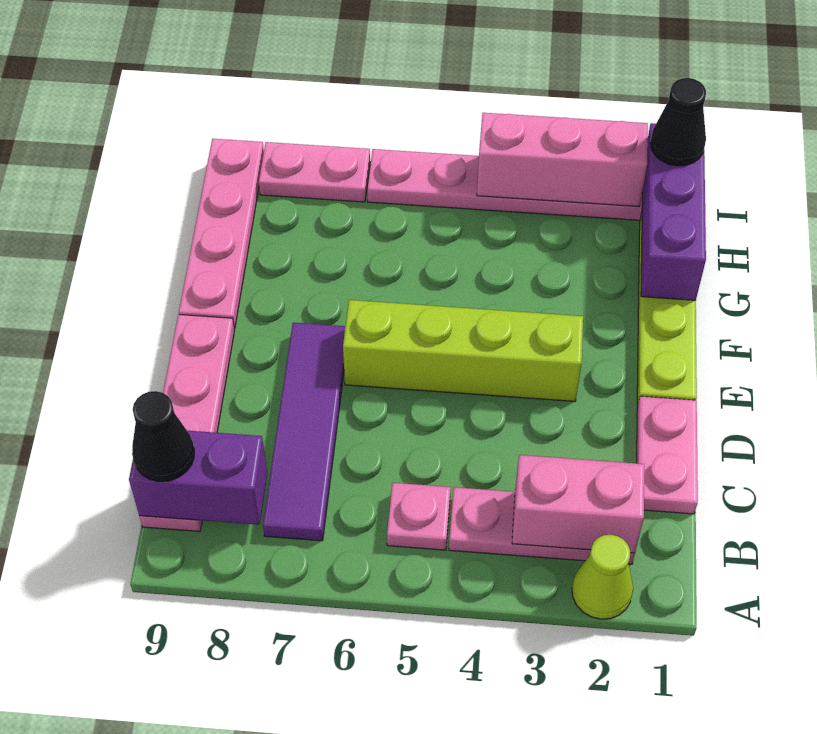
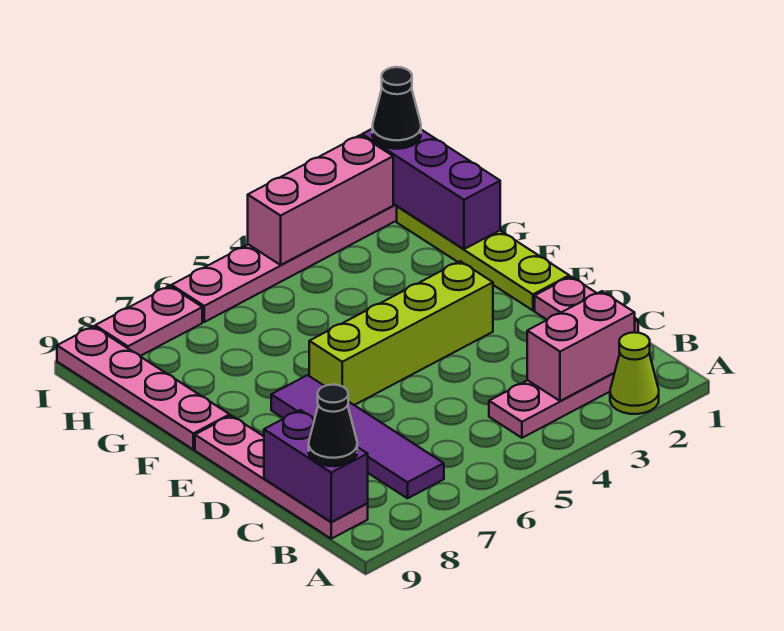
pink plate B5 level 1 -> none
purple brick B8:B9 level 2 -> purple brick B9:C9 level 2

